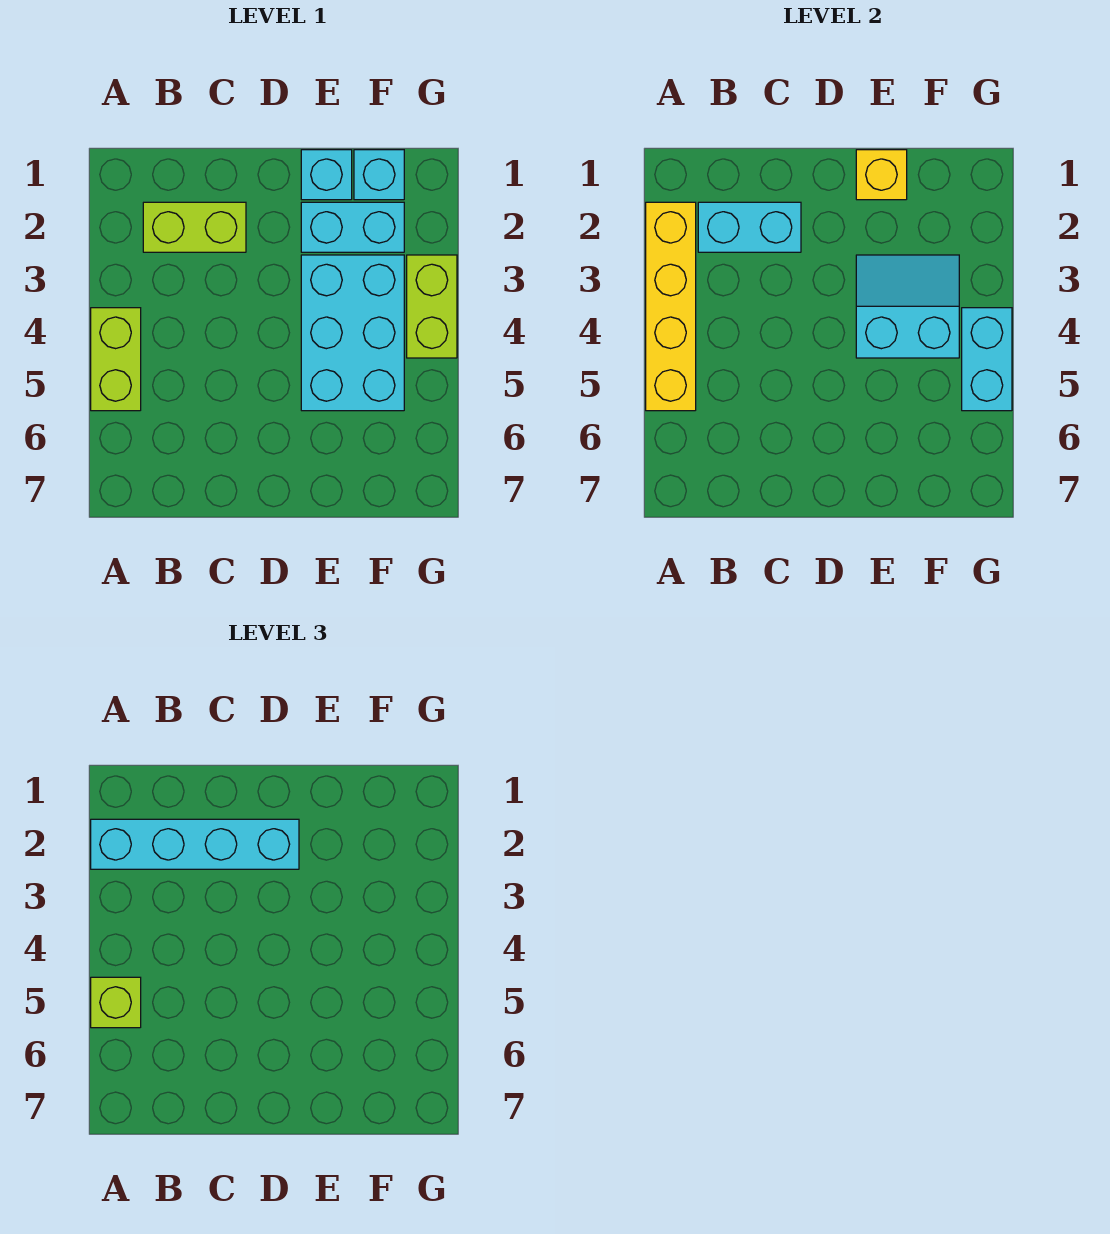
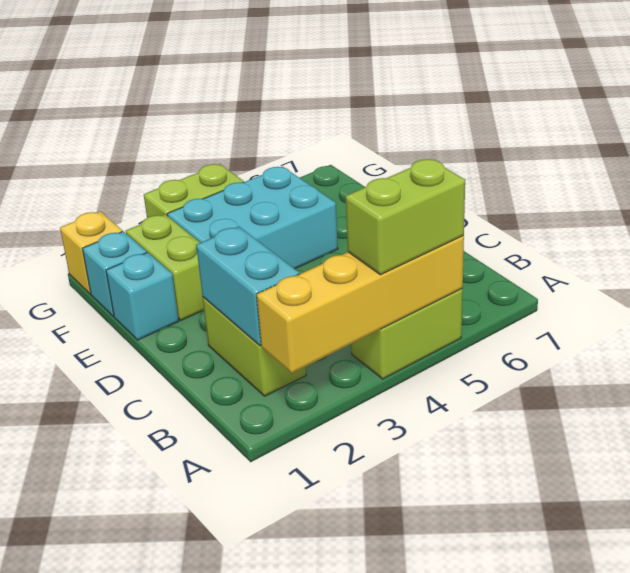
cyan brick A2:D2 level 3 -> none
lime brick A5 level 3 -> lime brick A4:A5 level 3
yellow brick E1 level 2 -> yellow brick G1 level 1
cyan brick E2:F2 level 1 -> lime brick E2:F2 level 1
cyan slope E3:F4 level 2 top 4 -> none
cyan brick G4:G5 level 2 -> none

